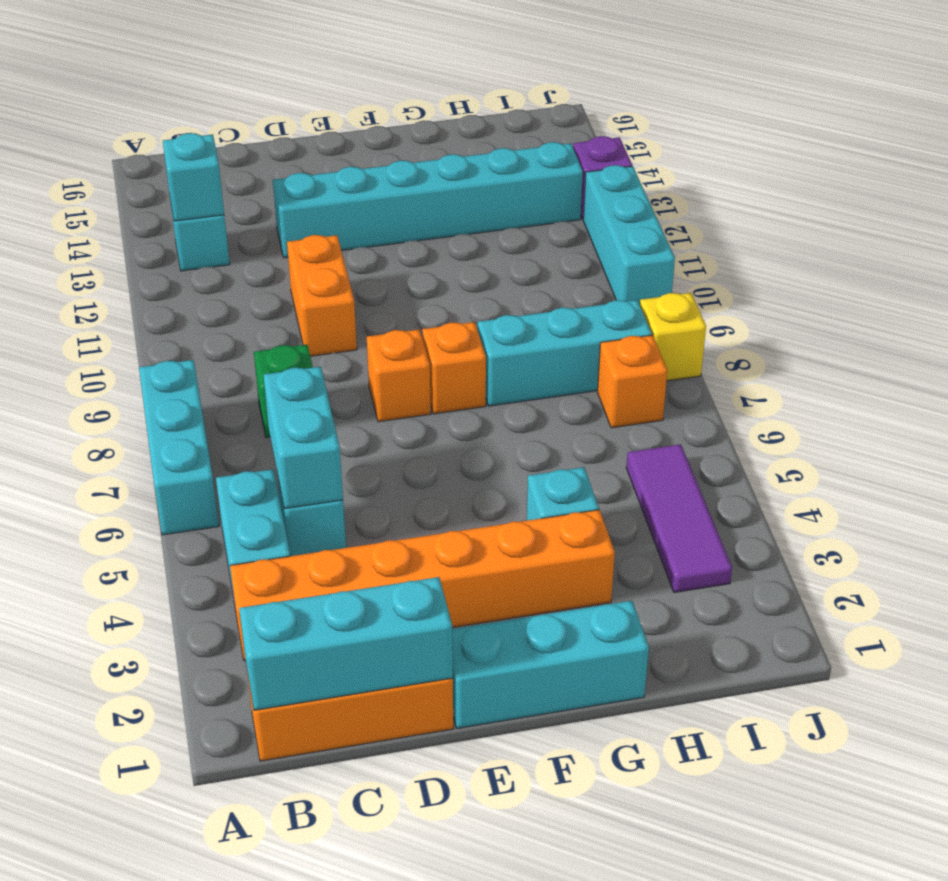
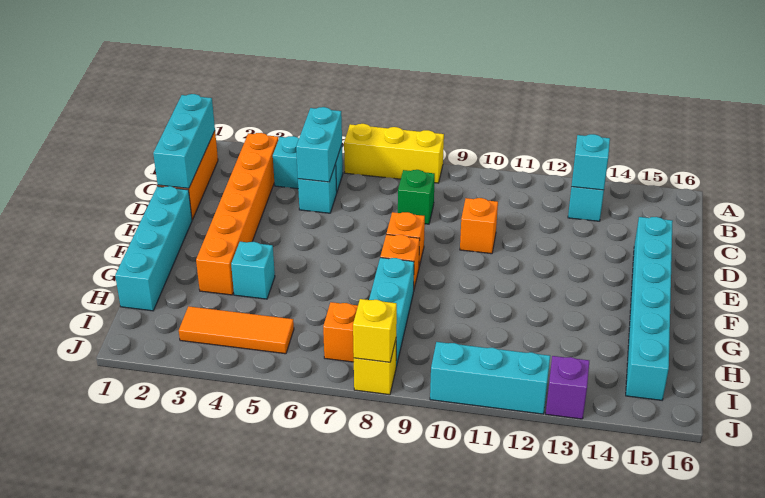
cyan brick A6:A8 level 1 -> yellow brick A6:A8 level 1
cyan brick C5:C6 level 2 -> cyan brick B5:C5 level 2
orange brick D10:D11 level 1 -> orange brick D10 level 1
cyan brick D13:I13 level 1 -> cyan brick D15:I15 level 1
cyan brick E1:G1 level 1 -> cyan brick E1:H1 level 1
purple tile I3:I5 level 1 -> orange tile I3:I5 level 1
none -> yellow brick J8 level 2

